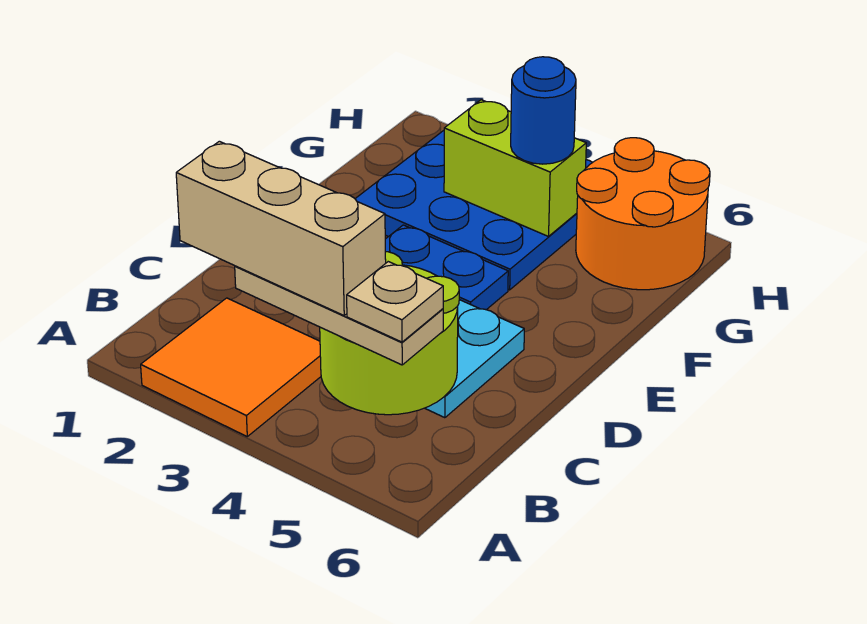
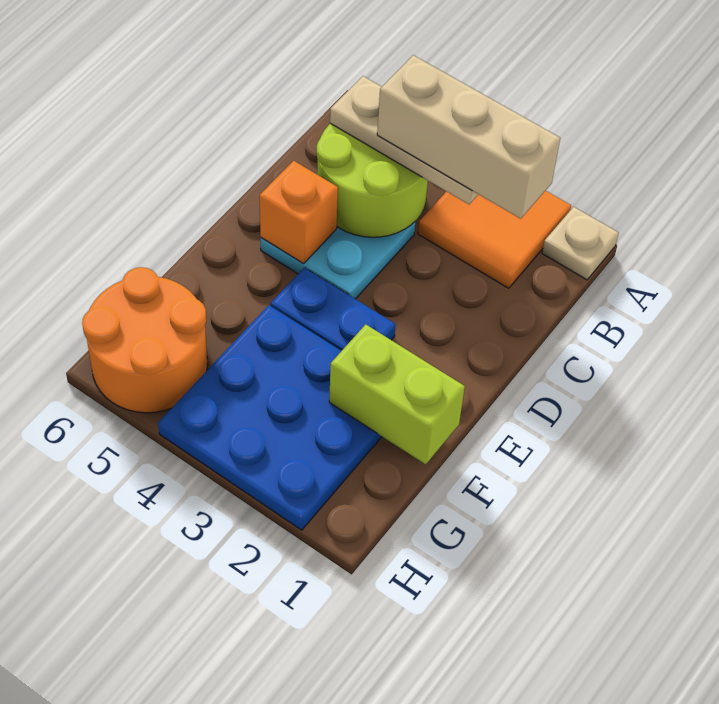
tan plate B5 level 4 -> tan plate A1 level 1
none -> orange brick D5 level 2
lime brick G3:G4 level 2 -> lime brick F1:F2 level 2
blue round brick G4 level 3 -> none

